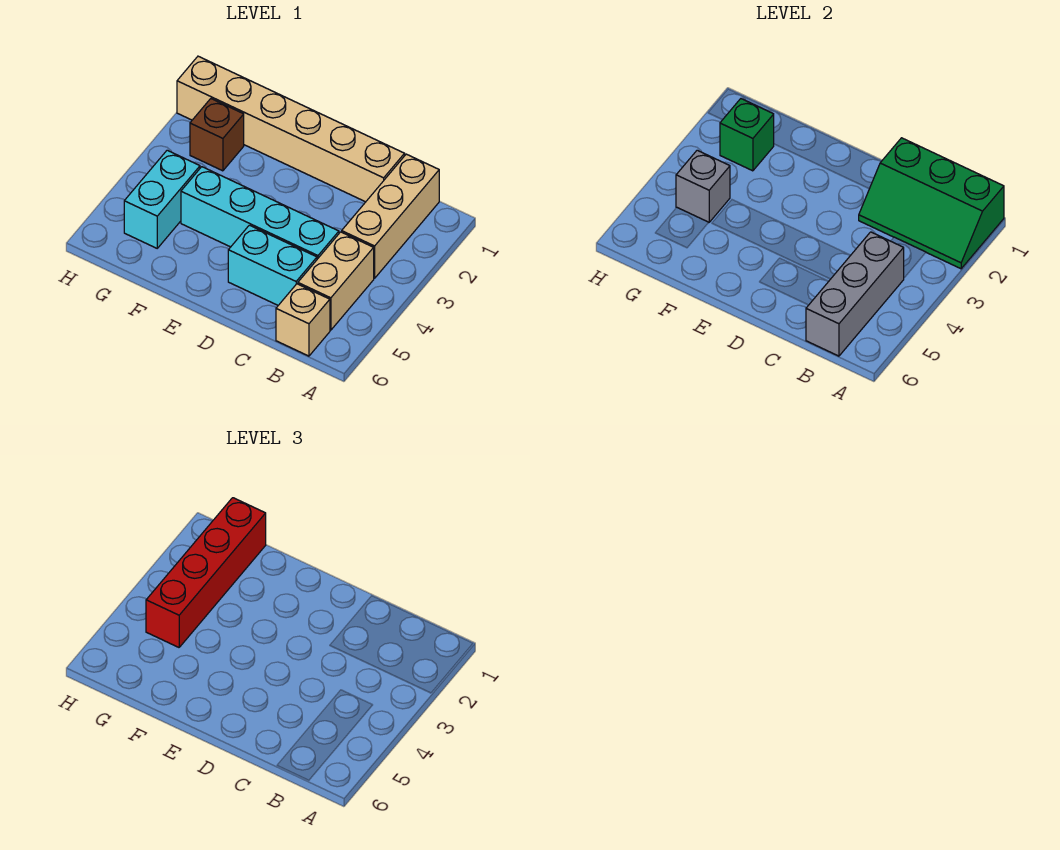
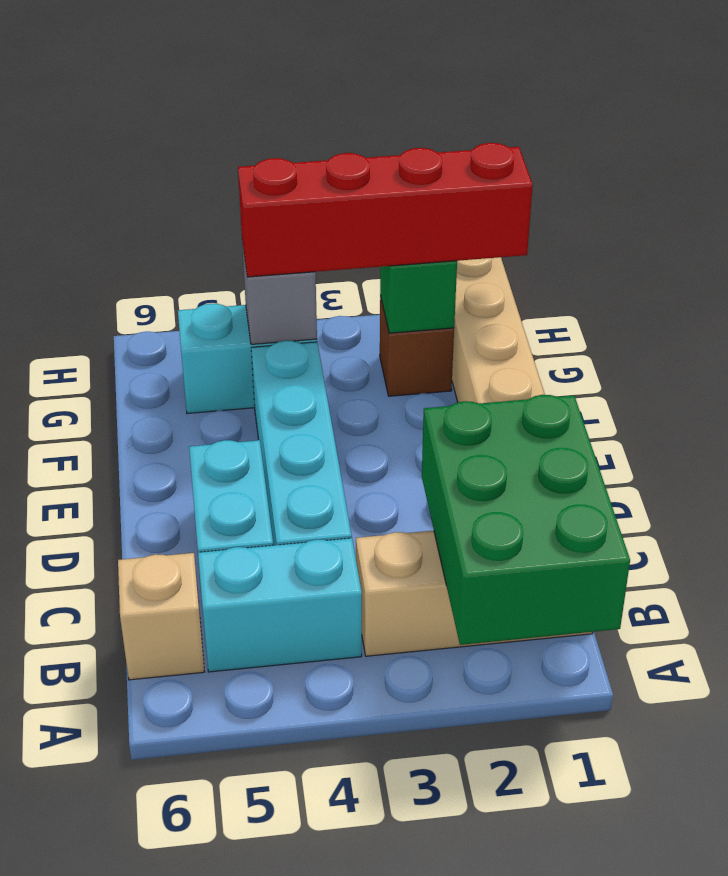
green slope A1:C2 level 2 top 1 -> green brick A1:C2 level 2
tan brick B4:B5 level 1 -> cyan brick B4:B5 level 1
grey brick B4:B6 level 2 -> none

